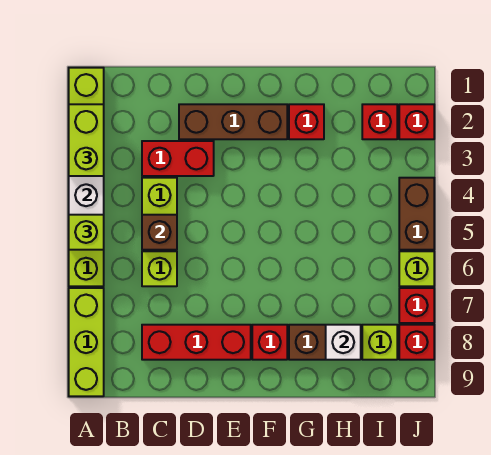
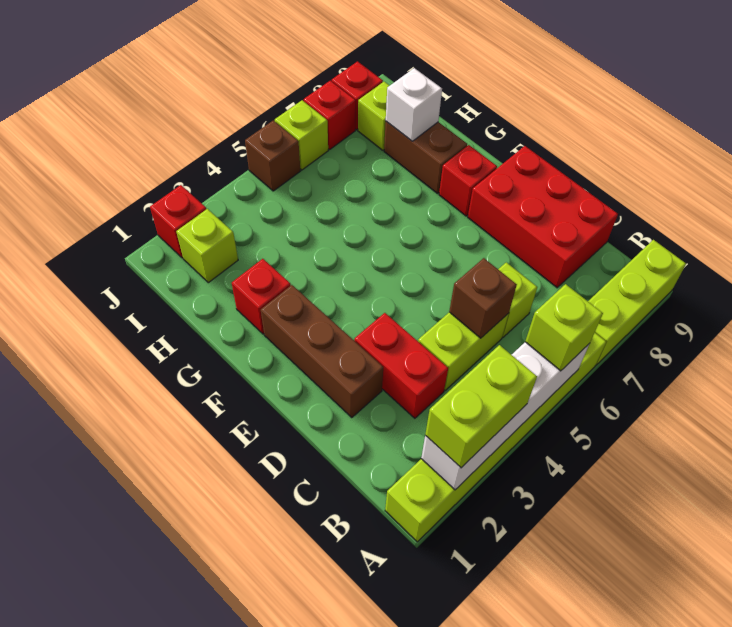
red brick C8:E8 level 1 -> red brick C8:E9 level 1
red brick I2 level 1 -> lime brick I2 level 1
brown brick J4:J5 level 1 -> brown brick J5 level 1

